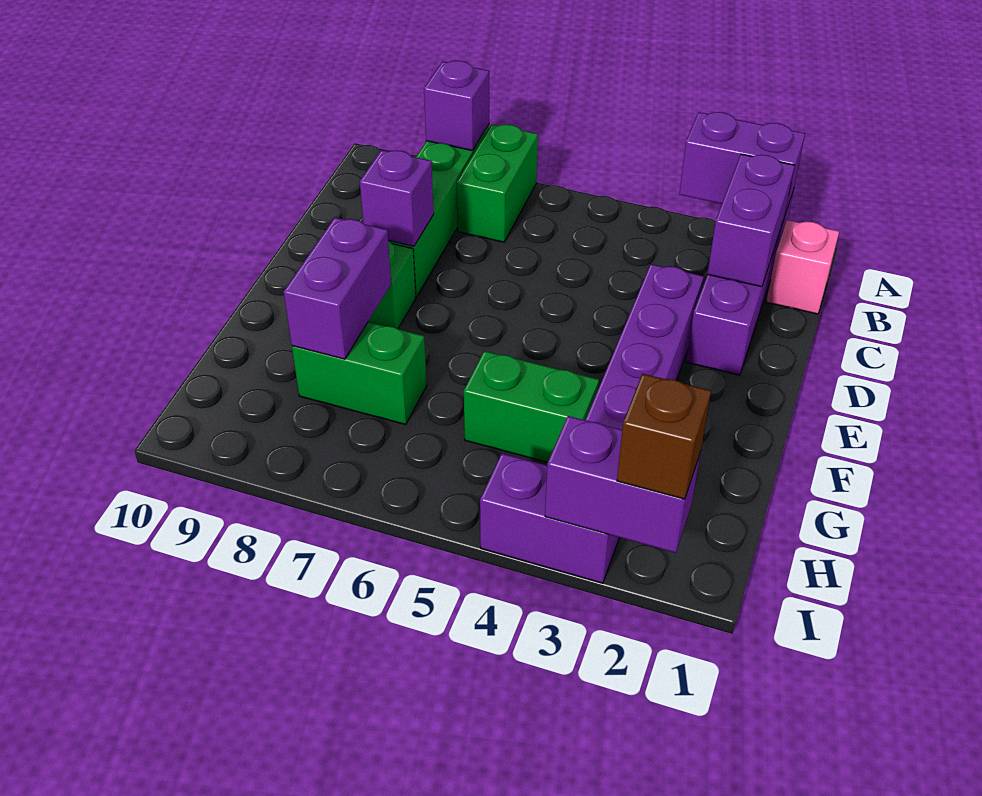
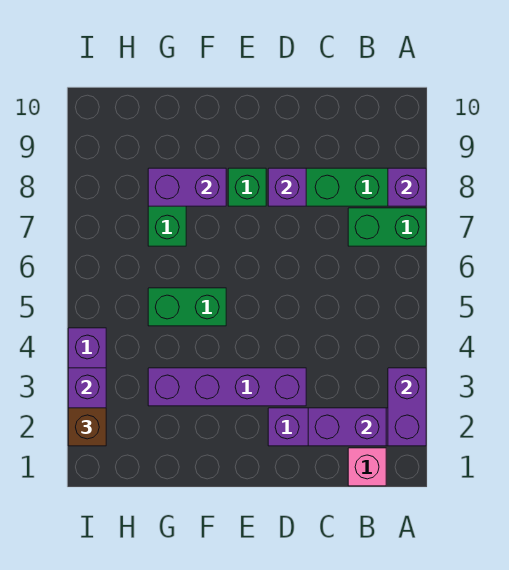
green brick G4:G5 level 1 -> green brick F5:G5 level 1

